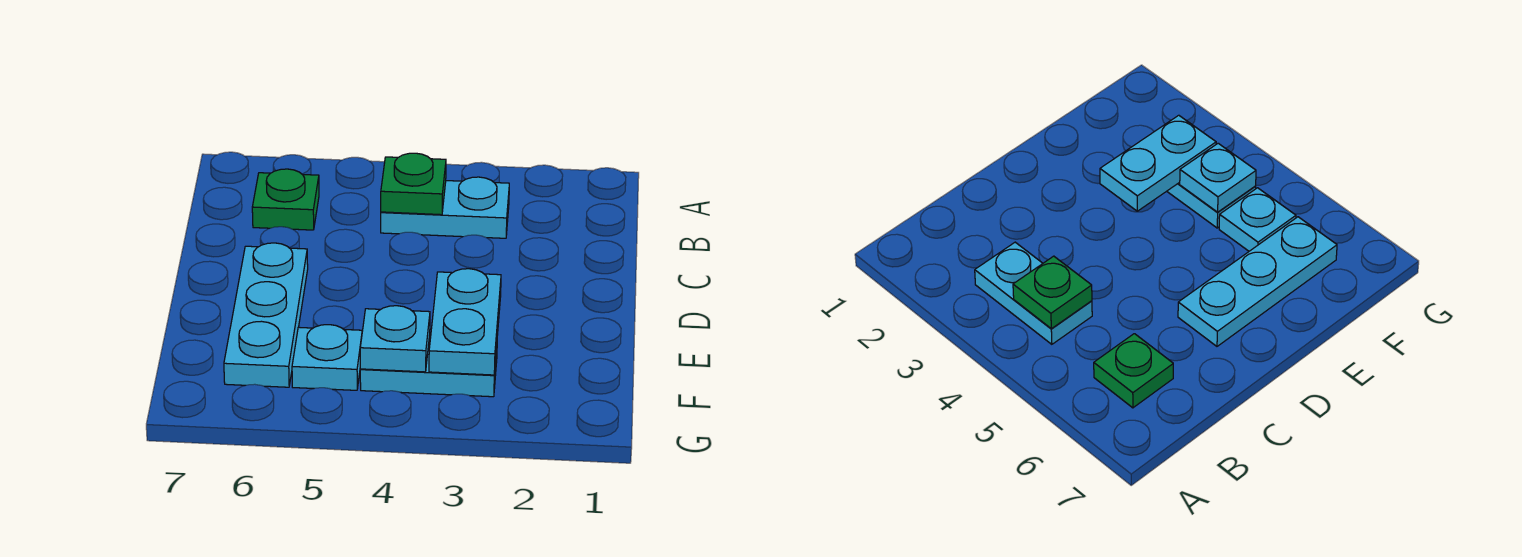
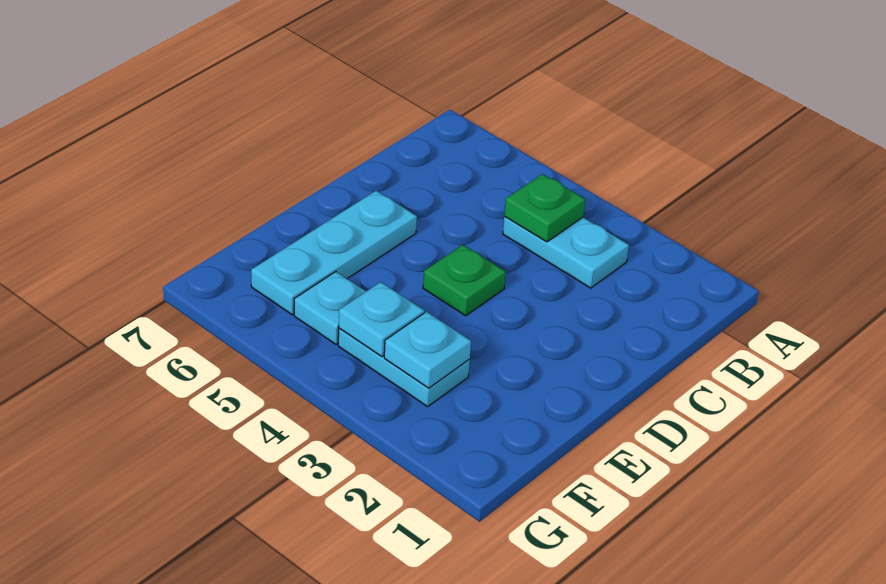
green plate B6 level 1 -> green plate D4 level 1
cyan plate E3:F3 level 2 -> cyan plate F3 level 2

